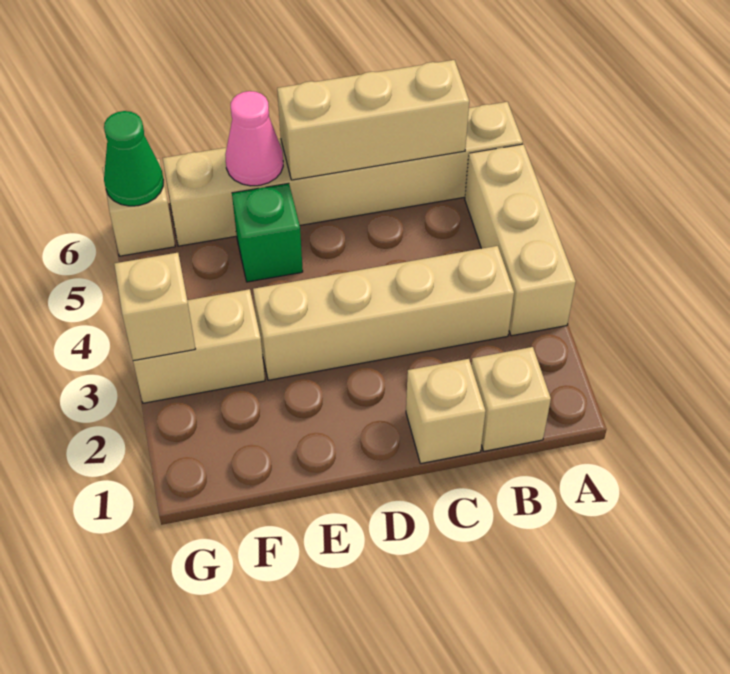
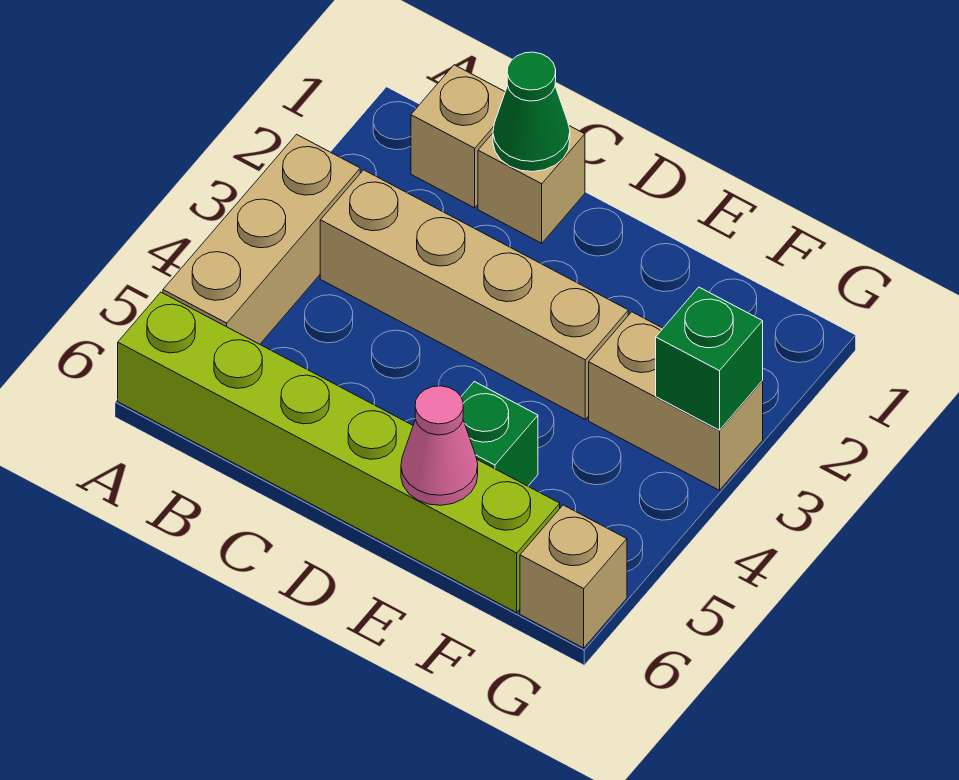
tan brick A6:F6 level 1 -> lime brick A6:F6 level 1
tan brick B6:D6 level 2 -> none
tan brick G3 level 2 -> green brick G3 level 2
green cone G6 level 2 -> green cone C1 level 2

